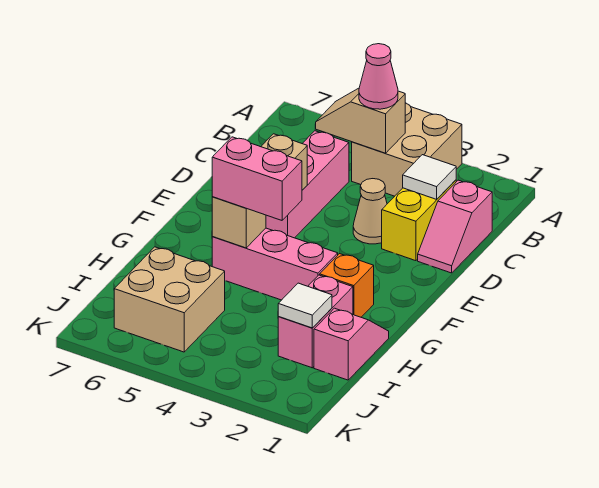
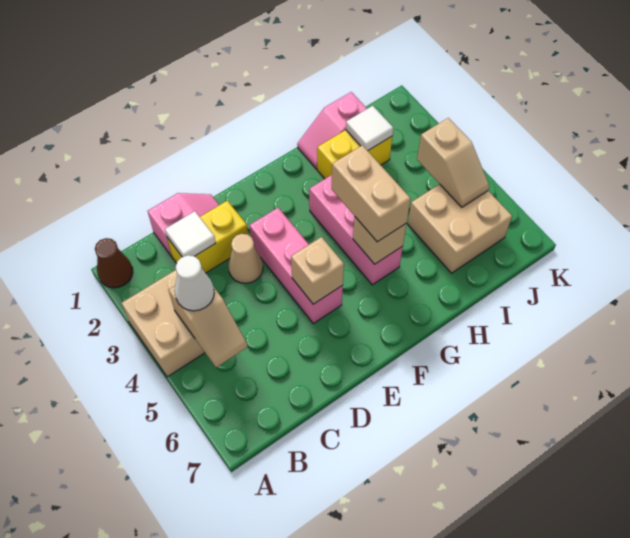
none -> brown cone A1 level 1
pink cone B4 level 3 -> white cone B4 level 3
pink brick C5:E5 level 1 -> pink brick E3:E5 level 1
orange brick G2 level 1 -> none
pink brick G4:G5 level 3 -> tan brick G4:G5 level 3
pink brick H2:I2 level 1 -> yellow brick H2:I2 level 1
none -> tan slope J4:J5 level 2 top 4

